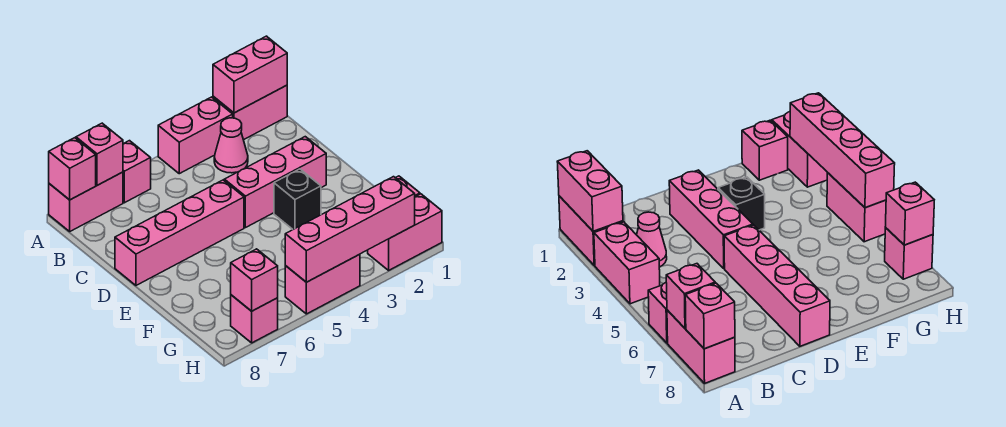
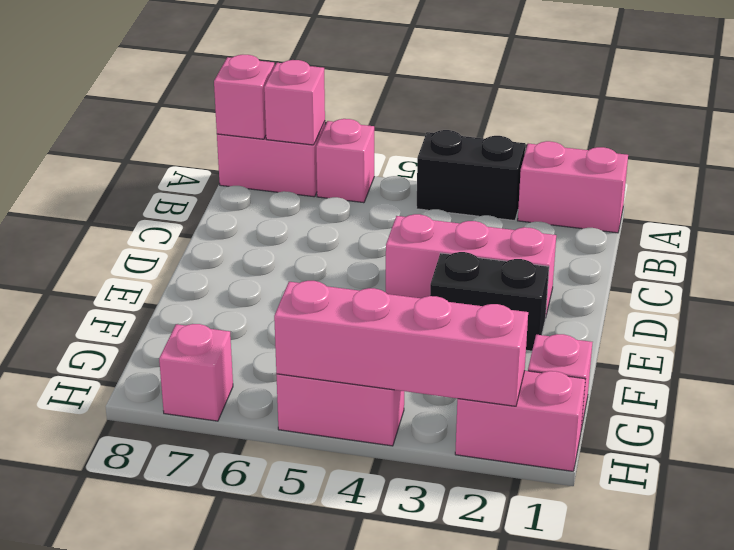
pink brick A1:A2 level 2 -> none
pink brick A3:A4 level 1 -> black brick A3:A4 level 1
pink cone B3 level 1 -> none
pink brick D5:D8 level 1 -> none
black brick E3 level 1 -> black brick E2:E3 level 1
pink brick H7 level 2 -> none

